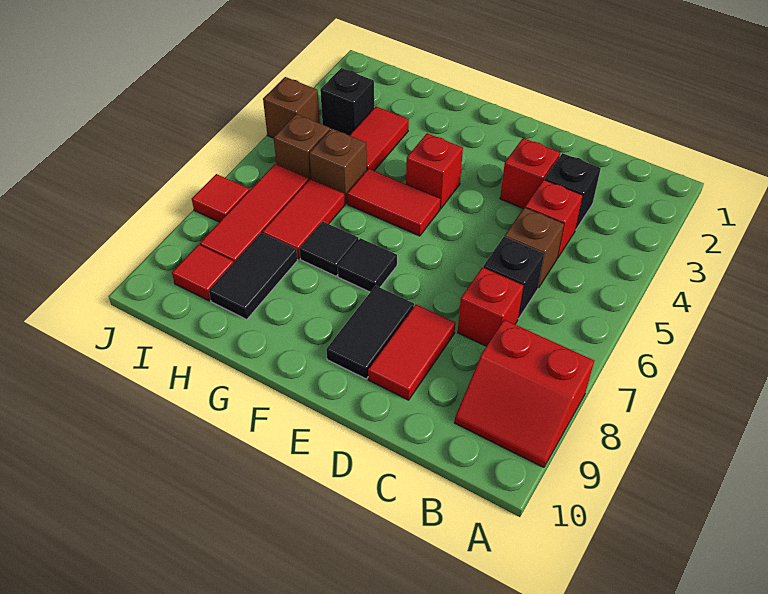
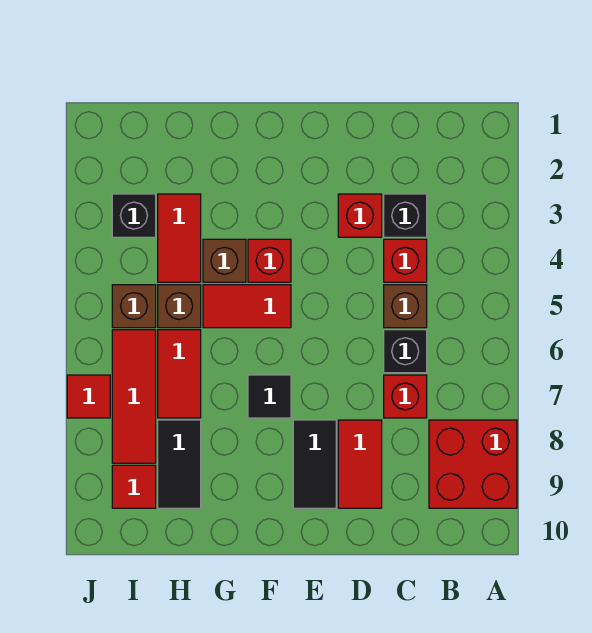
red slope A8:B9 level 1 top 8 -> red brick A8:B9 level 1
black tile G7 level 1 -> none
brown brick J4 level 1 -> brown brick G4 level 1

